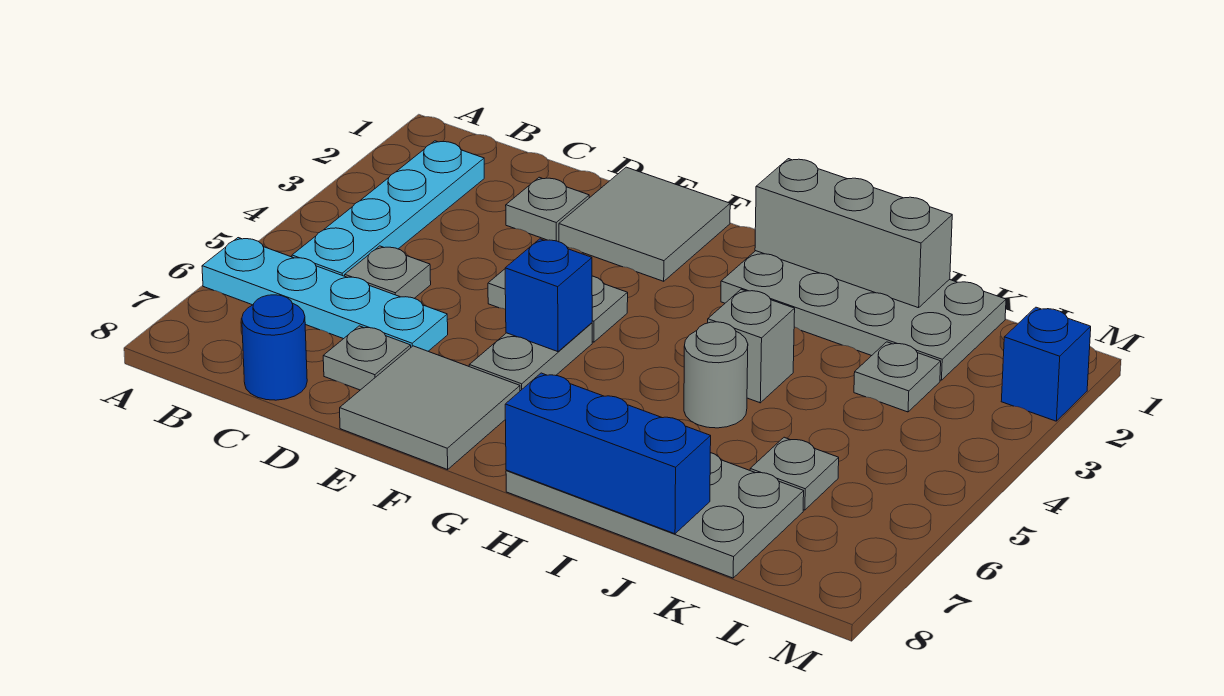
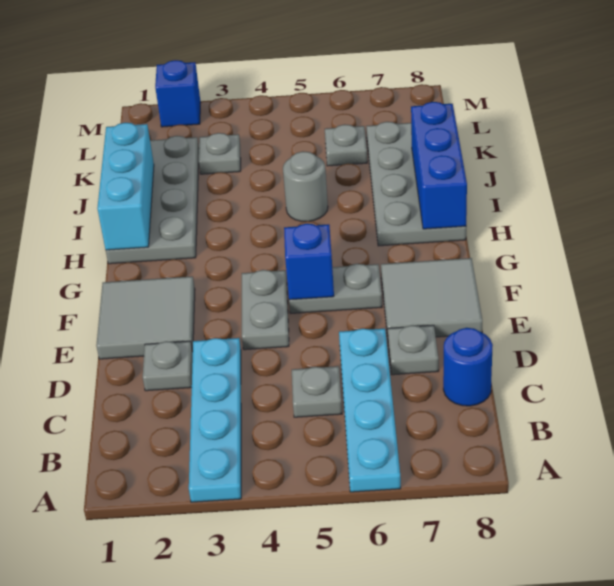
cyan plate B2:B5 level 1 -> cyan plate A3:D3 level 1
grey brick H1:J1 level 2 -> cyan brick H1:J1 level 2
grey brick I4 level 1 -> none

